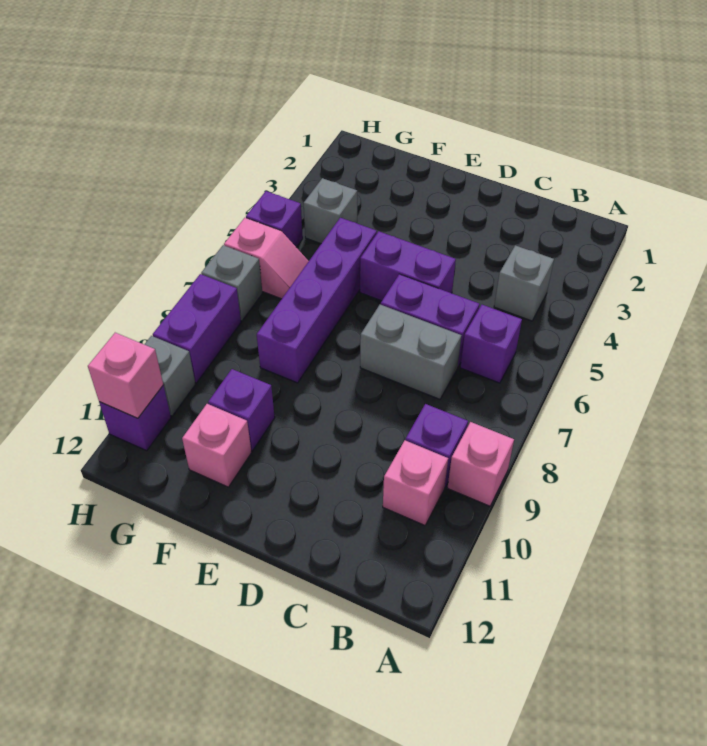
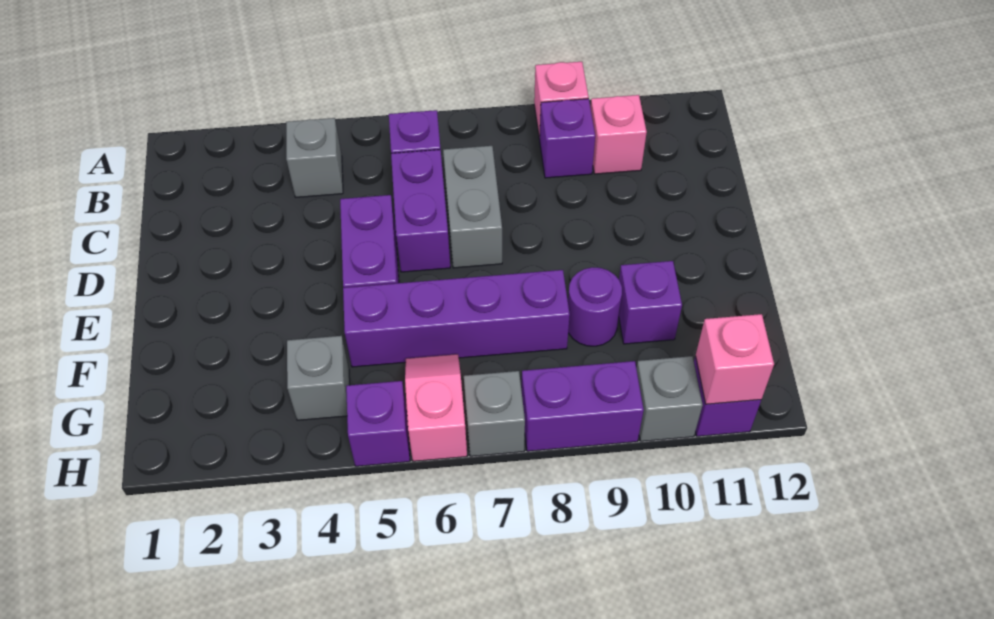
none -> purple round brick F9 level 1
pink brick F11 level 1 -> none

